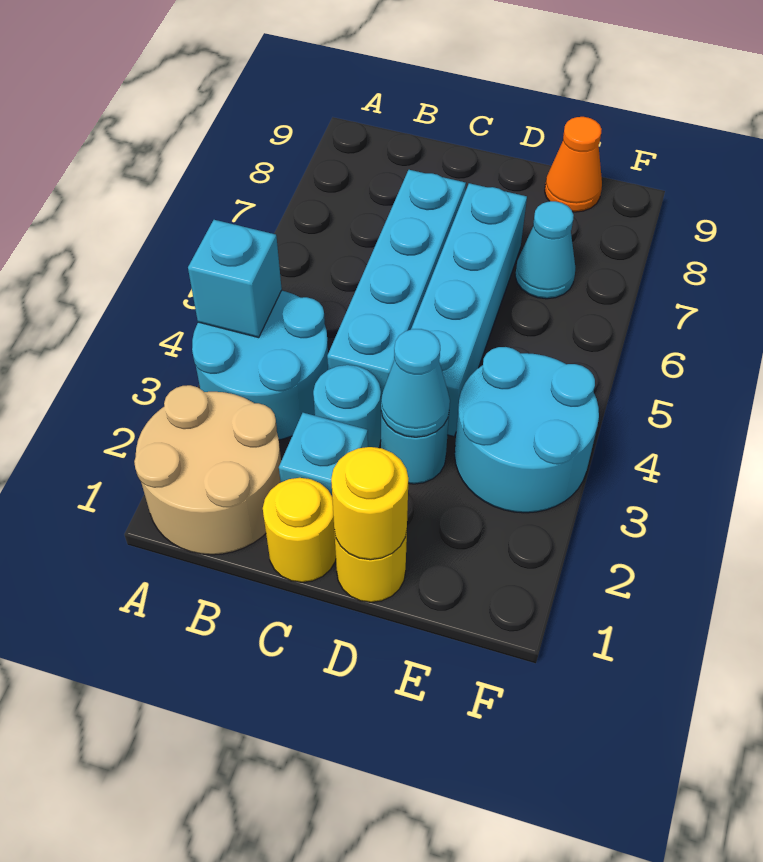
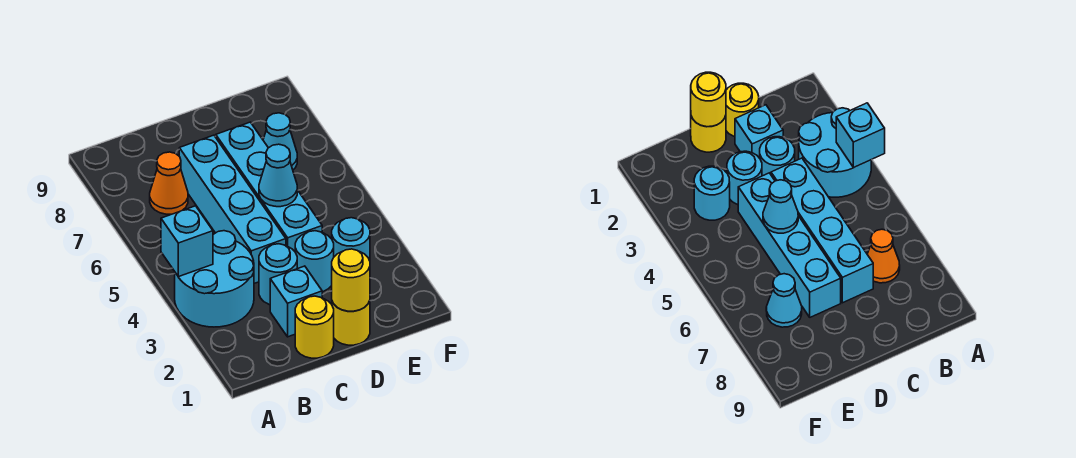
tan round brick A1:B2 level 1 -> none
cyan cone D3 level 2 -> cyan cone D5 level 2
cyan round brick E3:F4 level 1 -> cyan round brick E3 level 1
orange cone E9 level 1 -> orange cone B7 level 1

